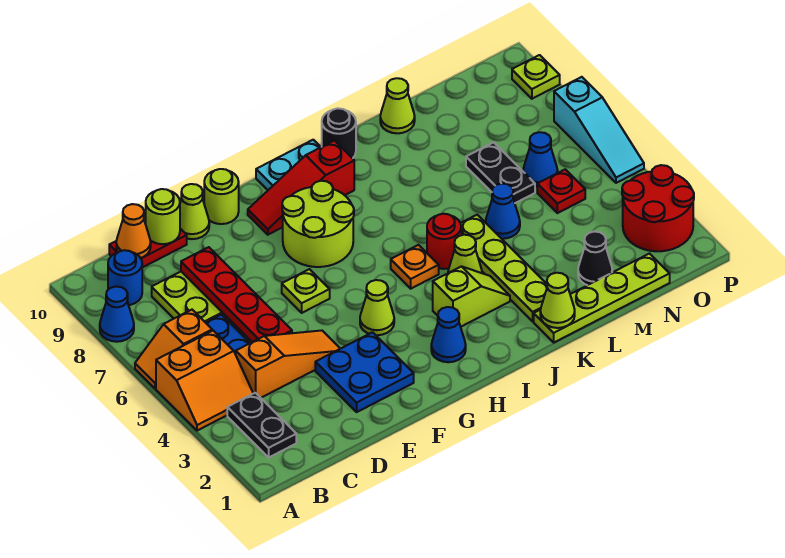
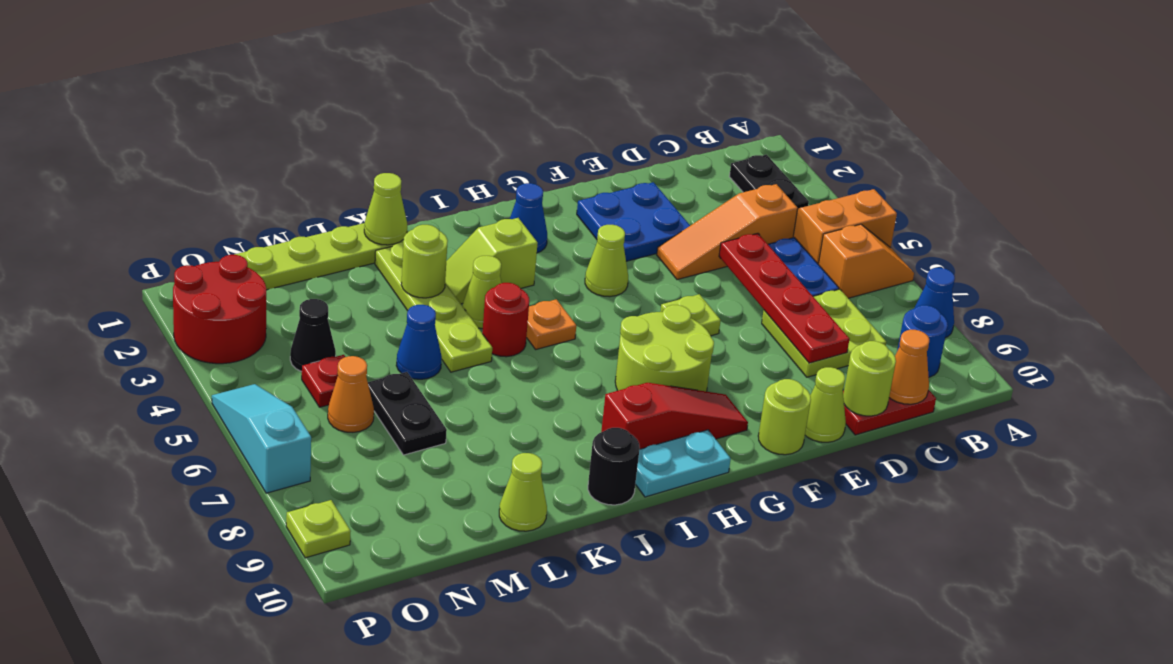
none -> lime round brick K3 level 2
black cone M2 level 1 -> black cone N4 level 1
blue cone N6 level 1 -> orange cone N6 level 1

